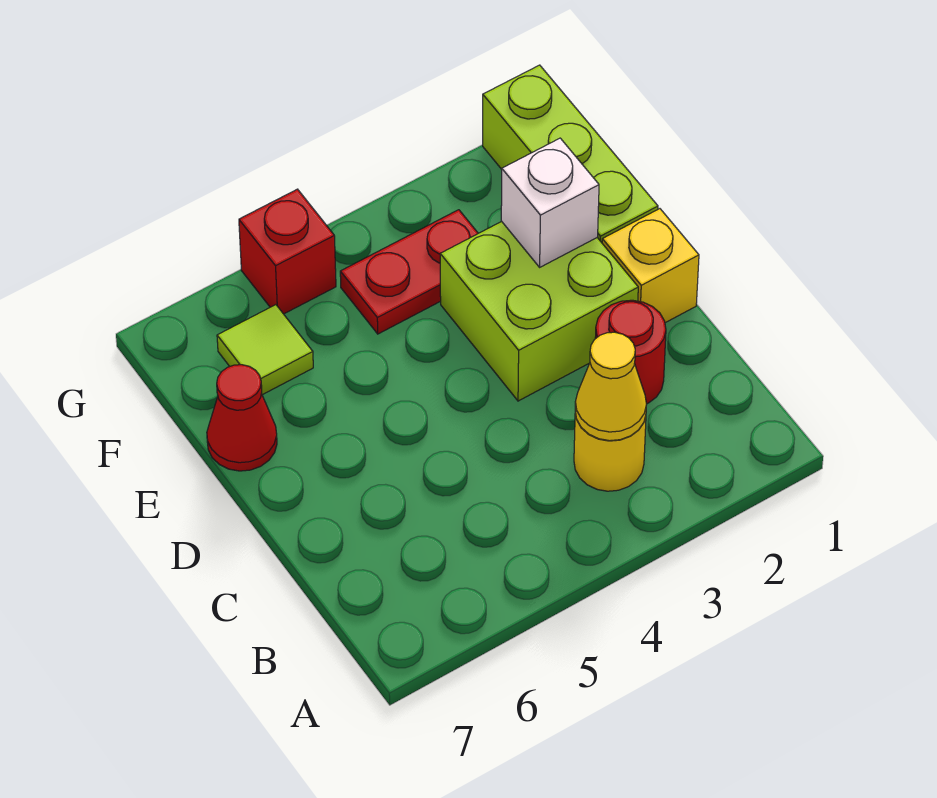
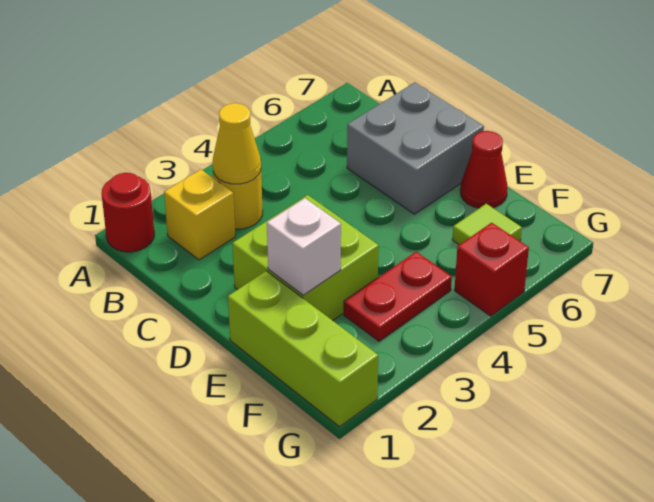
red round brick C2 level 1 -> red round brick A1 level 1
none -> grey brick C6:D7 level 1
yellow brick D1 level 1 -> yellow brick B2 level 1

